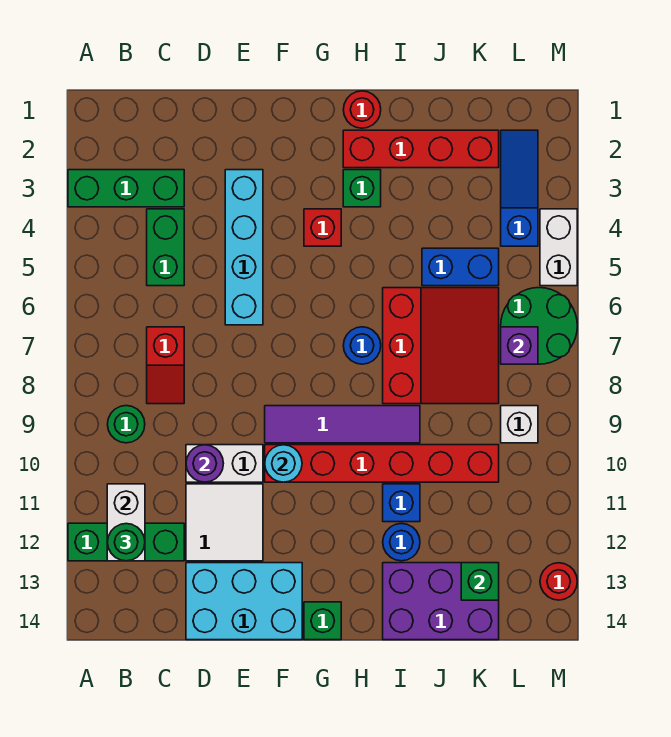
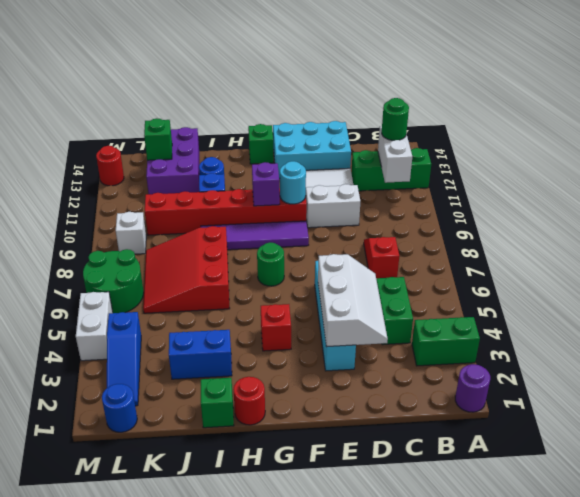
green brick A3:C3 level 1 -> green brick A3:B3 level 1
green round brick B9 level 1 -> green round brick G7 level 1
none -> white slope D3:E5 level 2 top E
purple round brick D10 level 2 -> purple round brick A1 level 1
red brick H2:K2 level 1 -> none
green brick H3 level 1 -> green brick I1 level 1
blue round brick H7 level 1 -> blue round brick L1 level 1
purple brick I13:K14 level 1 -> purple brick J12:K14 level 1
blue brick J5:K5 level 1 -> blue brick I3:J3 level 1
purple brick L7 level 2 -> purple brick G10 level 2

